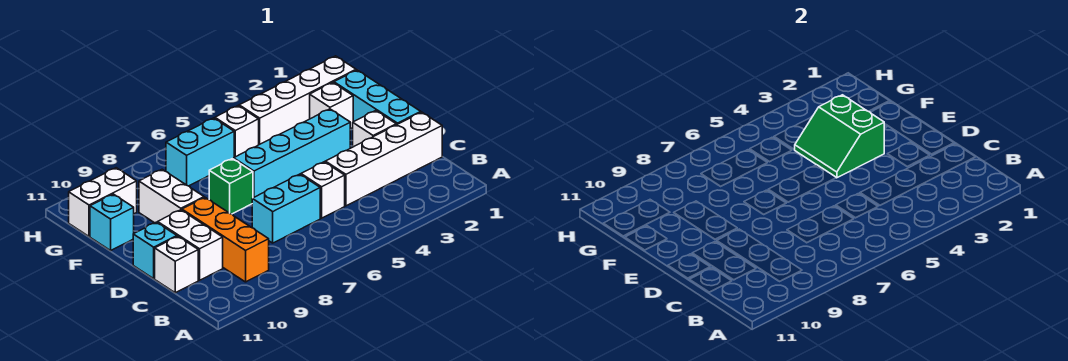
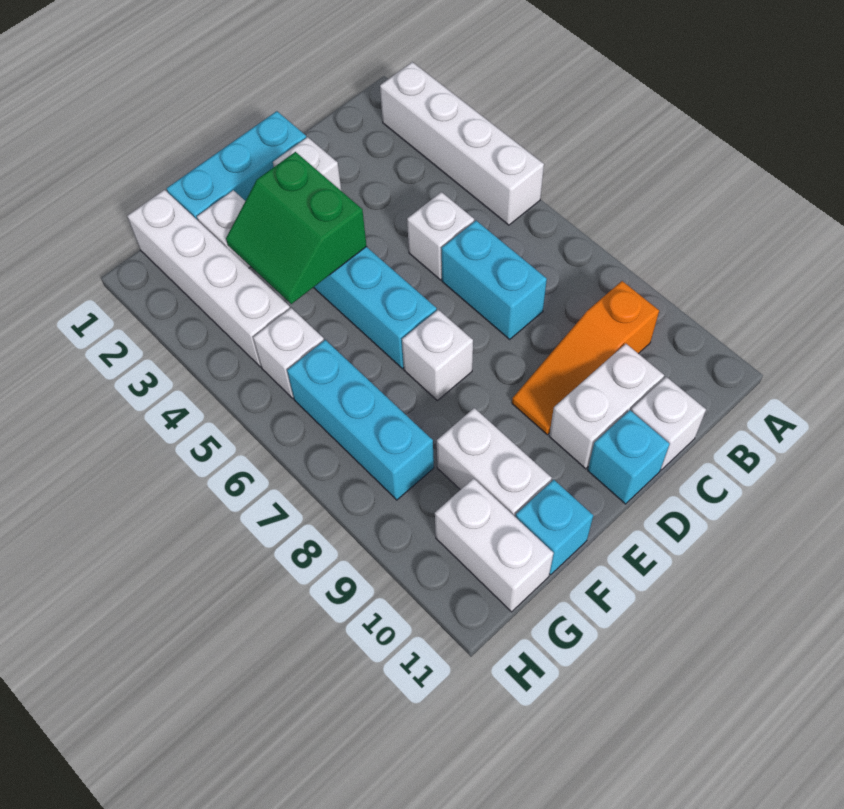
orange brick B9:D9 level 1 -> orange slope B9:D9 level 1 top B
white brick C1:C4 level 1 -> white brick A2:A5 level 1
green slope E3:F4 level 2 top 3 -> green slope E3:F4 level 2 top E
green brick E7 level 1 -> white brick E7 level 1
white brick E9:F9 level 1 -> white brick F9:F10 level 1
cyan brick G6:G7 level 1 -> cyan brick G6:G8 level 1

